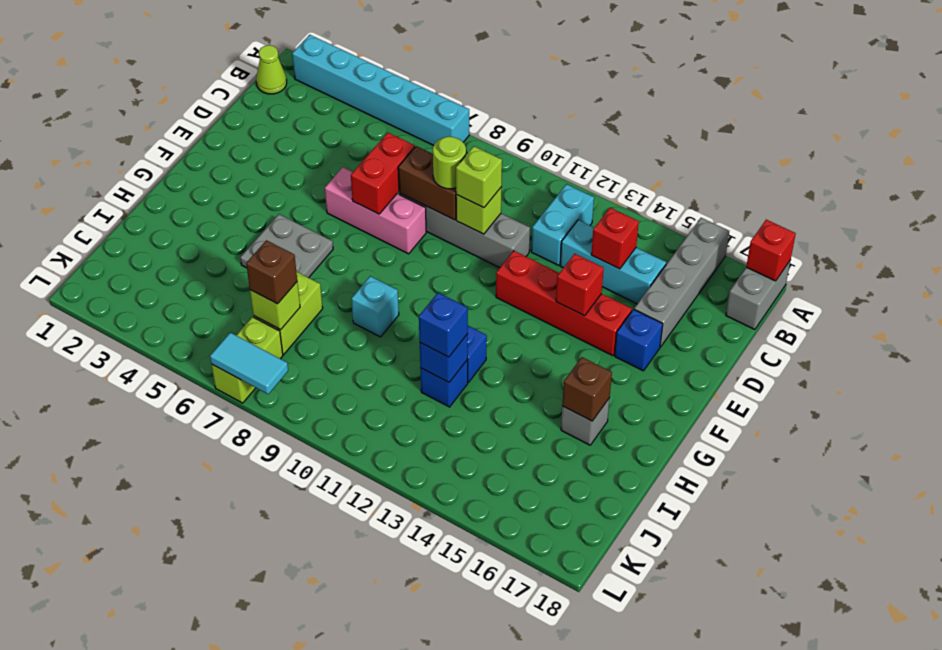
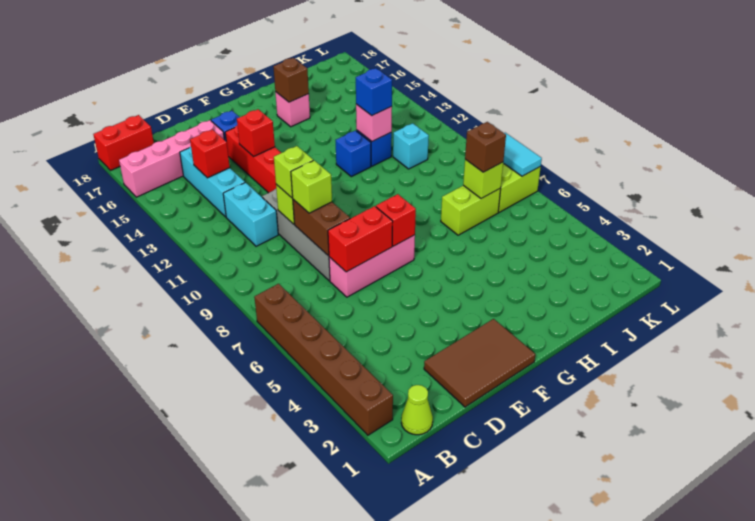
cyan brick A2:A7 level 1 -> brown brick A2:A7 level 1
grey brick A16:D16 level 1 -> pink brick A16:D16 level 1
grey brick A18:B18 level 1 -> red brick A18:B18 level 1
red brick A18 level 2 -> red brick F7 level 2
cyan brick B12:C12 level 1 -> cyan brick C11:C12 level 1
none -> brown tile D1:F2 level 1
lime round brick D9 level 3 -> lime brick D9 level 3
pink brick E6:E8 level 1 -> pink brick D7:F7 level 1
grey plate G5:H6 level 1 -> none
cyan brick H9 level 1 -> cyan brick J11 level 1
grey brick H16 level 1 -> pink brick H16 level 1
blue brick I12 level 2 -> pink brick I12 level 2

